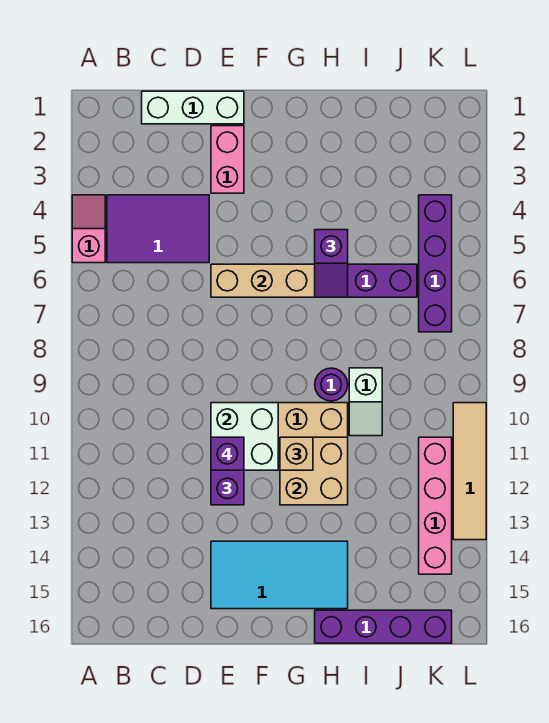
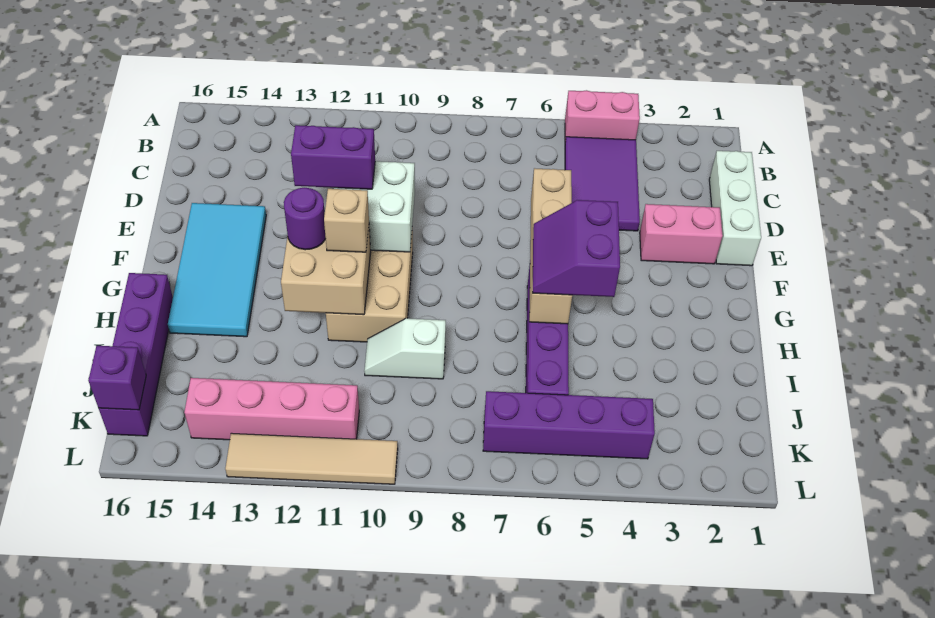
pink slope A4:A5 level 1 top 5 -> pink brick A4:A5 level 1
purple brick E11 level 4 -> purple brick K16 level 2
purple slope H5:H6 level 3 top 5 -> purple slope G5:H6 level 3 top 5
purple round brick H9 level 1 -> purple round brick G12 level 3

